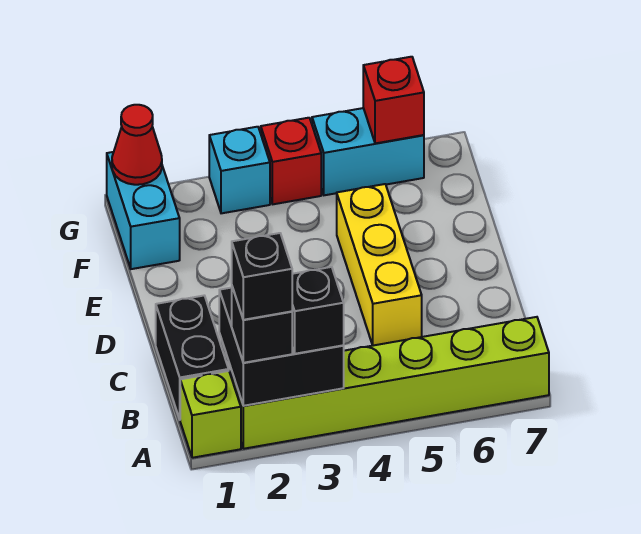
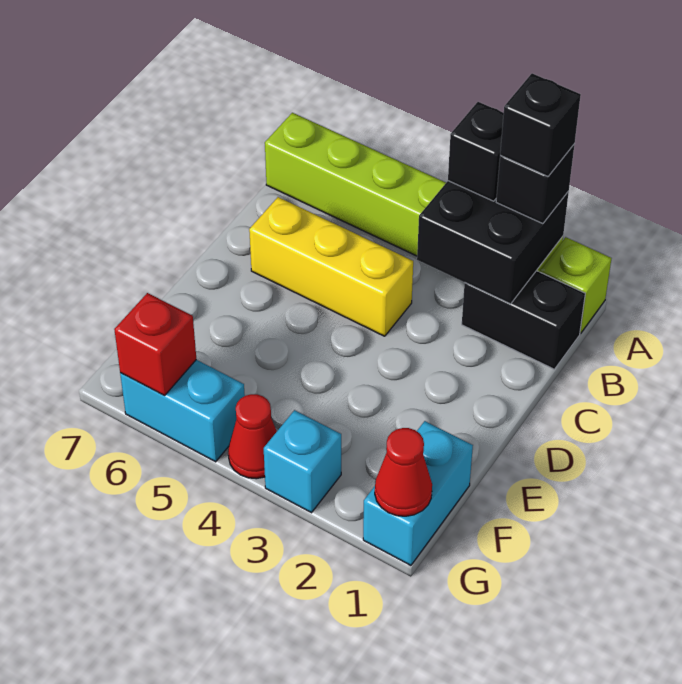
black brick B1:C1 level 1 -> black brick B1:B2 level 1
yellow brick C5:E5 level 1 -> yellow brick C4:C6 level 1
red brick G4 level 1 -> red cone G4 level 1

